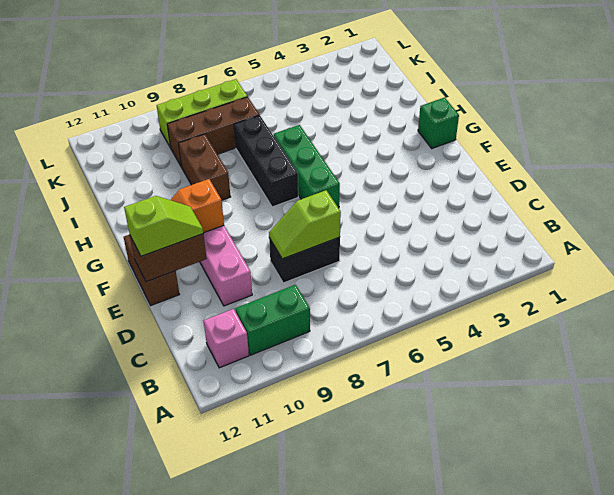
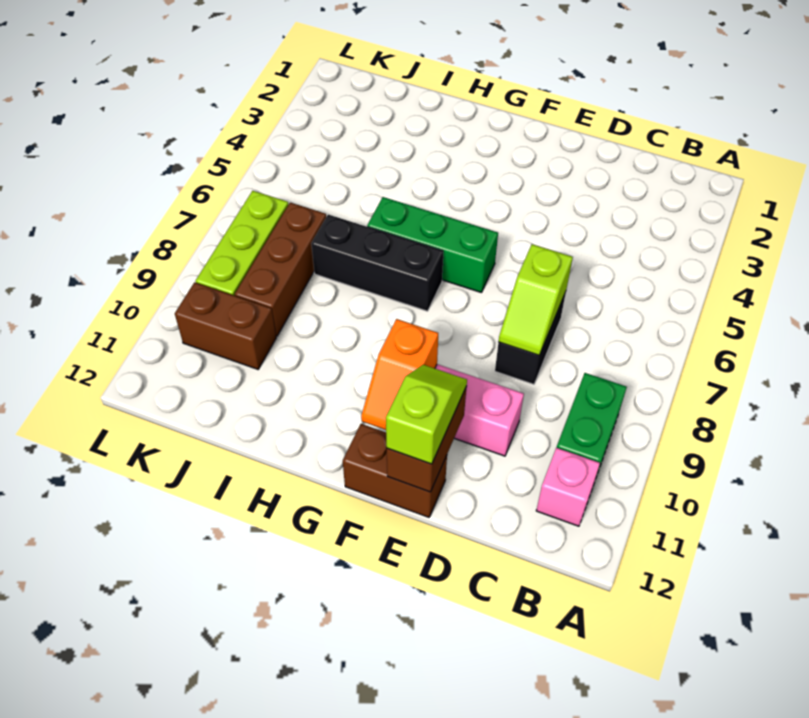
green brick G1 level 1 -> none
brown brick H9:I9 level 1 -> brown brick J10:K10 level 1

